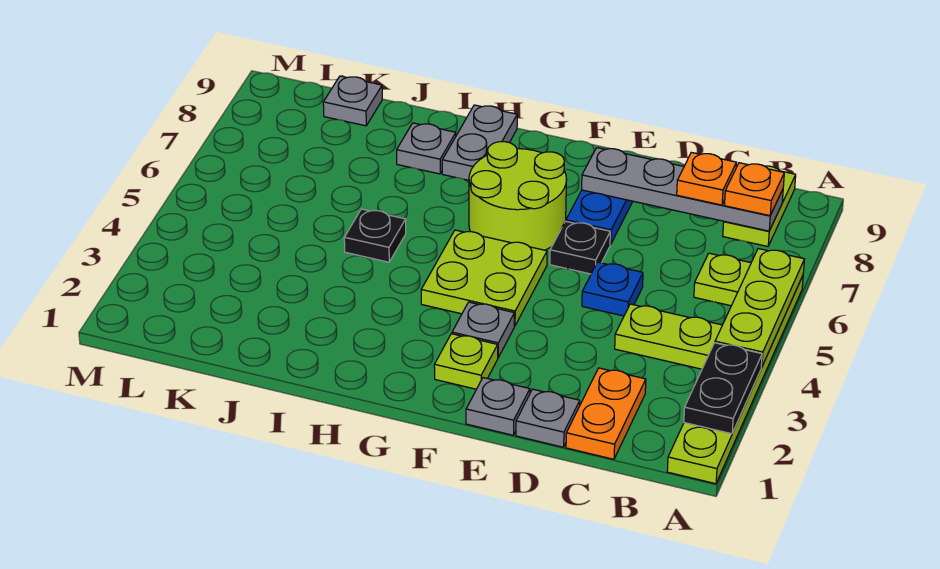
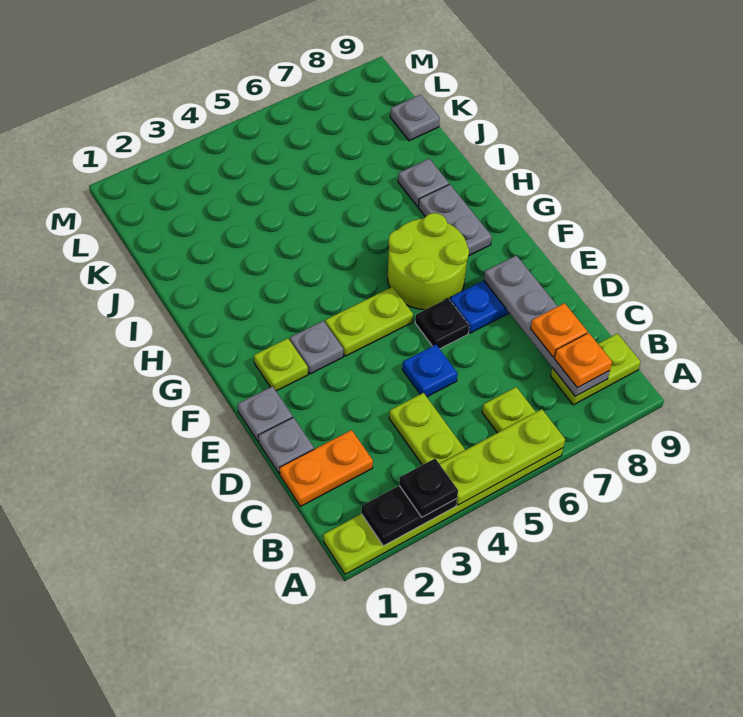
lime plate F4:G5 level 1 -> lime plate F4:F5 level 1
grey plate H8:H9 level 1 -> grey plate G8:H8 level 1
black plate I5 level 1 -> black plate A3 level 3

